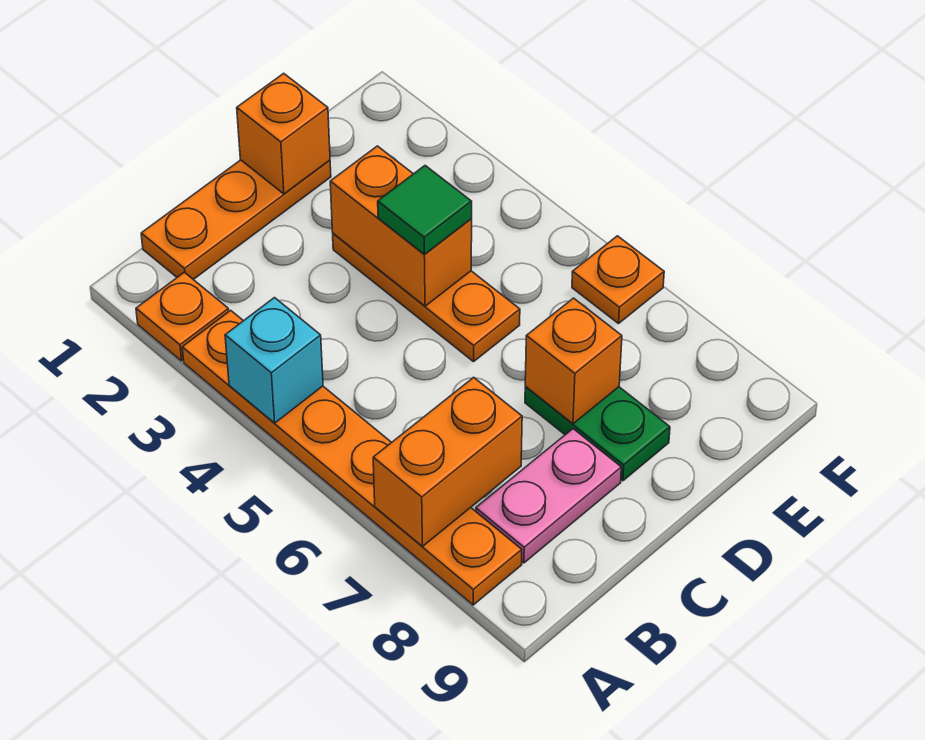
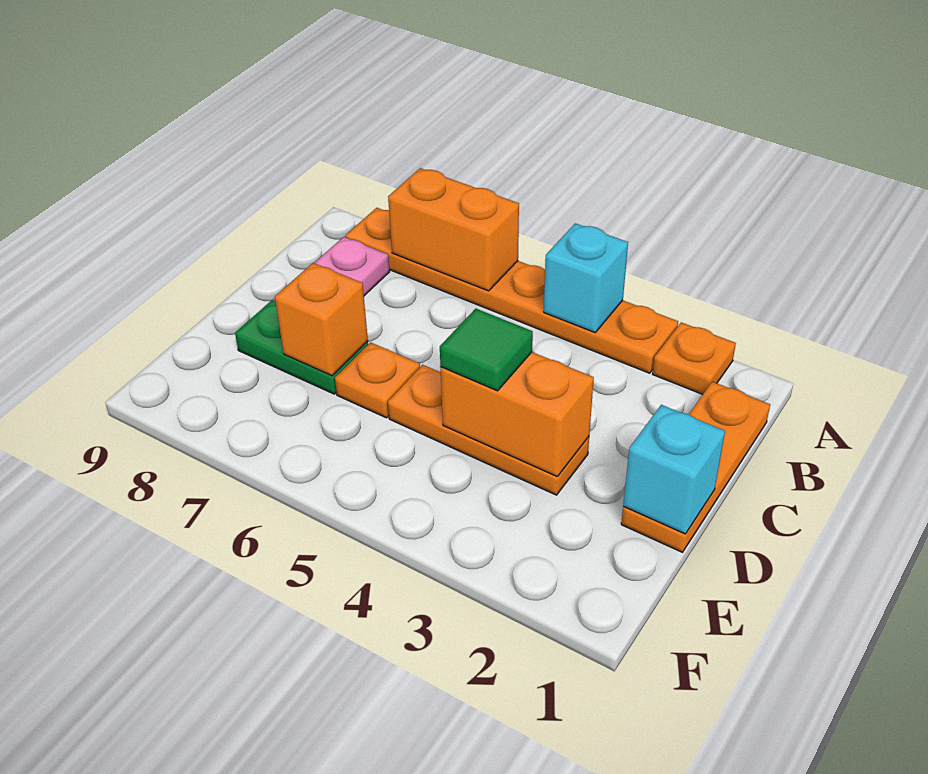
orange brick A7:B7 level 2 -> orange brick A6:A7 level 2
orange brick D1 level 2 -> cyan brick D1 level 2
orange plate F6 level 1 -> orange plate D6 level 1

